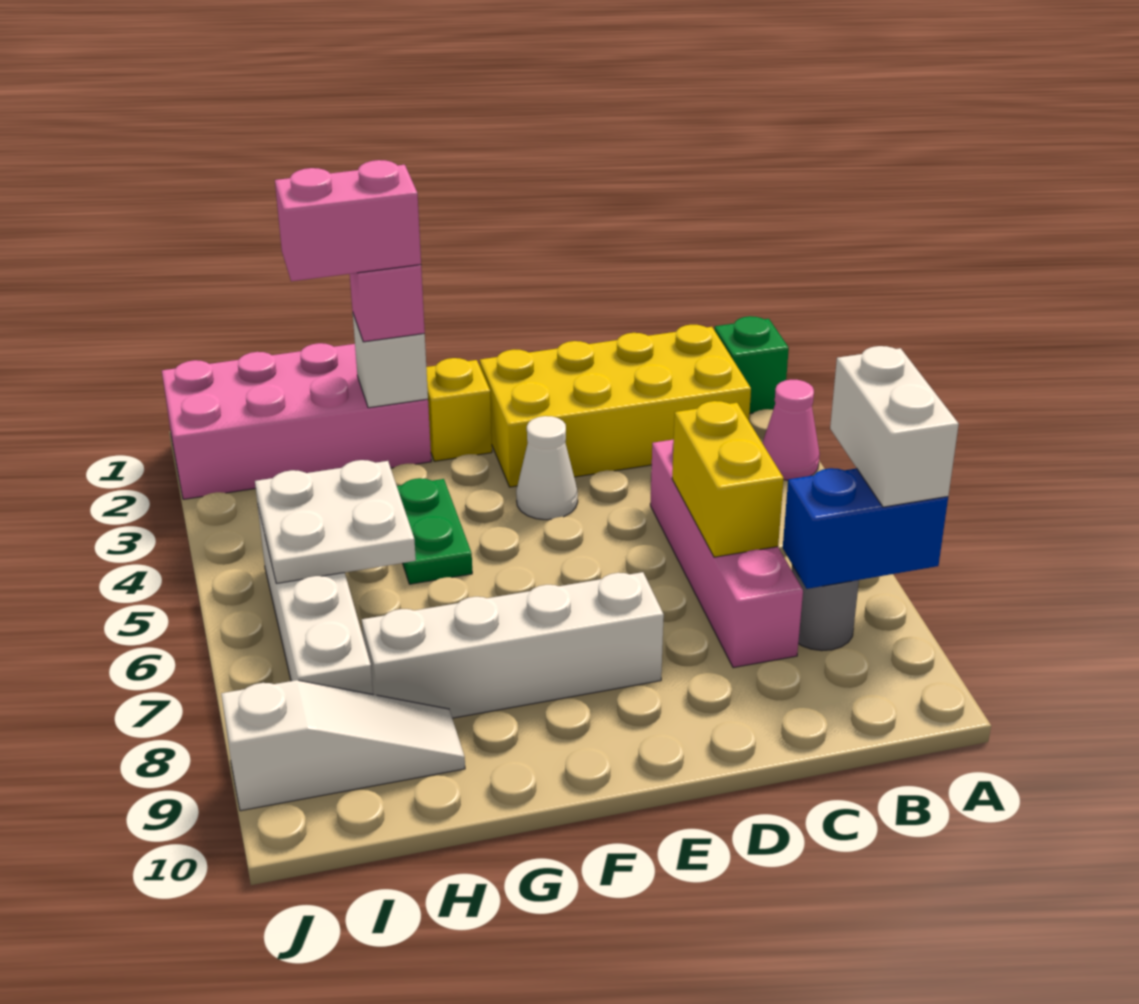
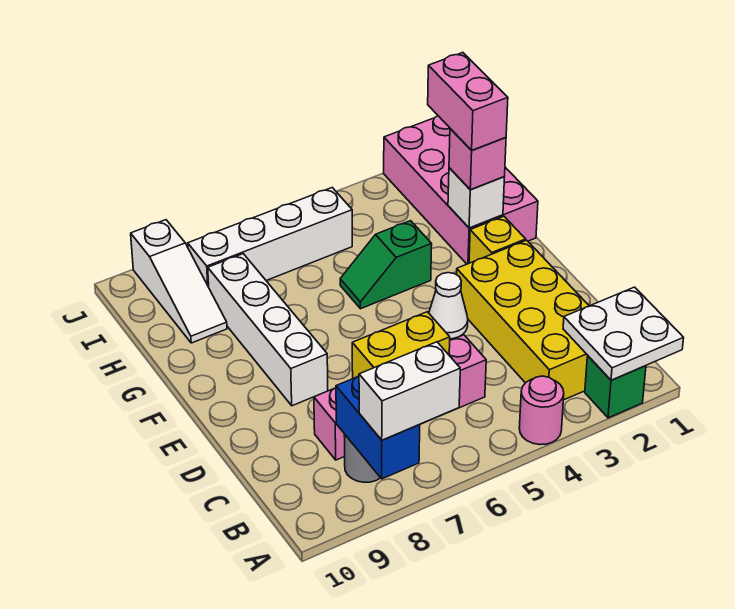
pink cone A4 level 1 -> pink round brick A4 level 1
green plate G4:G5 level 1 -> green slope G4:G5 level 1 top 4
white plate H5:I6 level 2 -> white plate A1:B2 level 2

